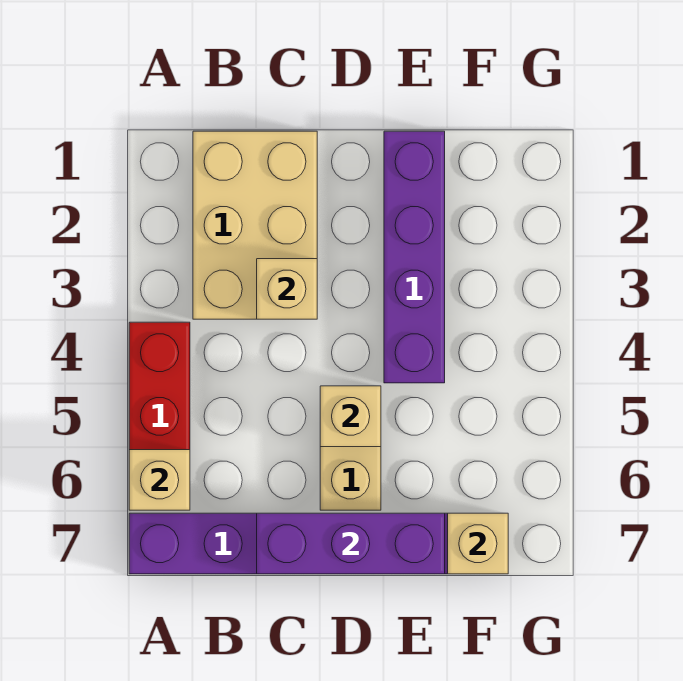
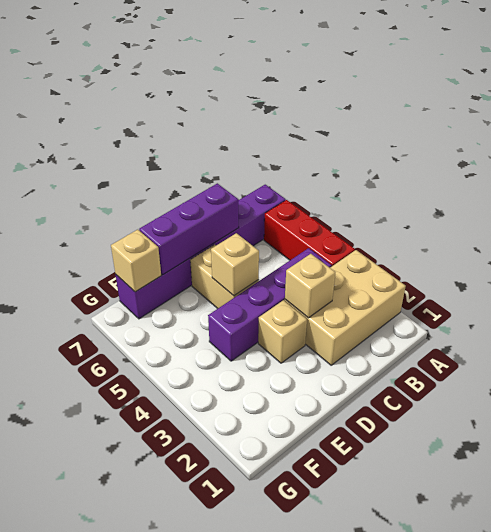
tan brick A6 level 2 -> tan brick D3 level 1
tan brick B1:C3 level 1 -> tan brick A2:C3 level 1
purple brick E1:E4 level 1 -> purple brick B4:E4 level 1

